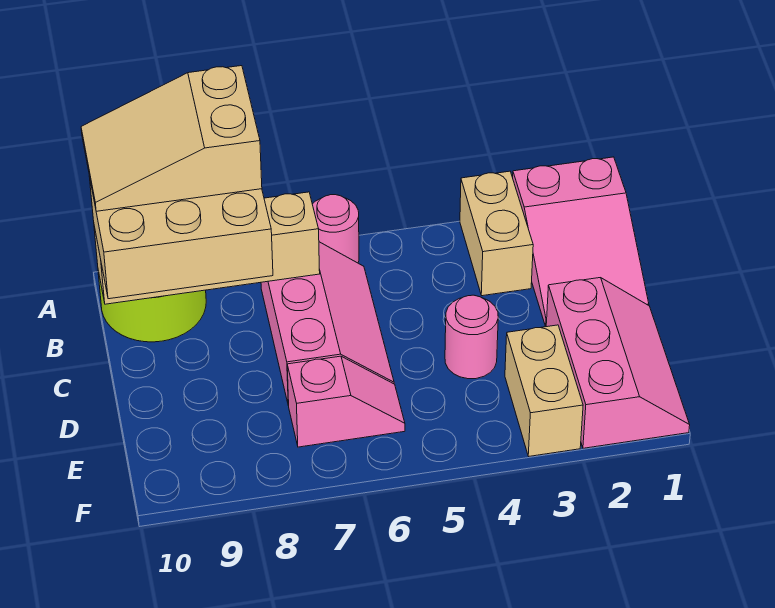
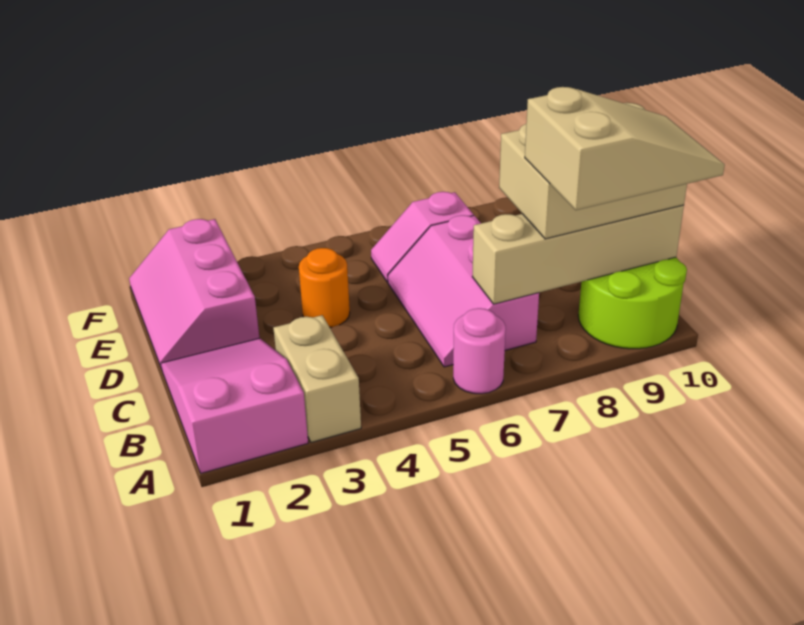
pink round brick D4 level 1 -> orange round brick D4 level 1
tan brick E3:F3 level 1 -> none

